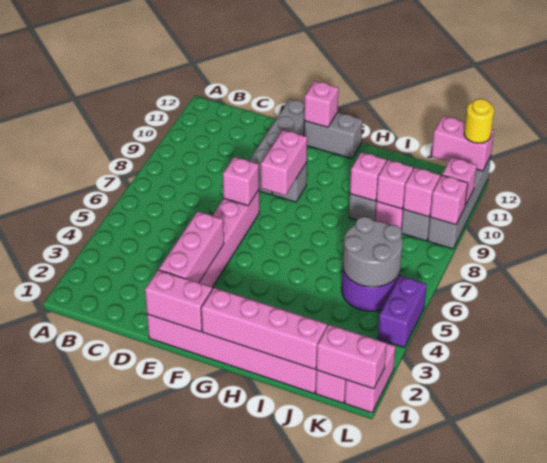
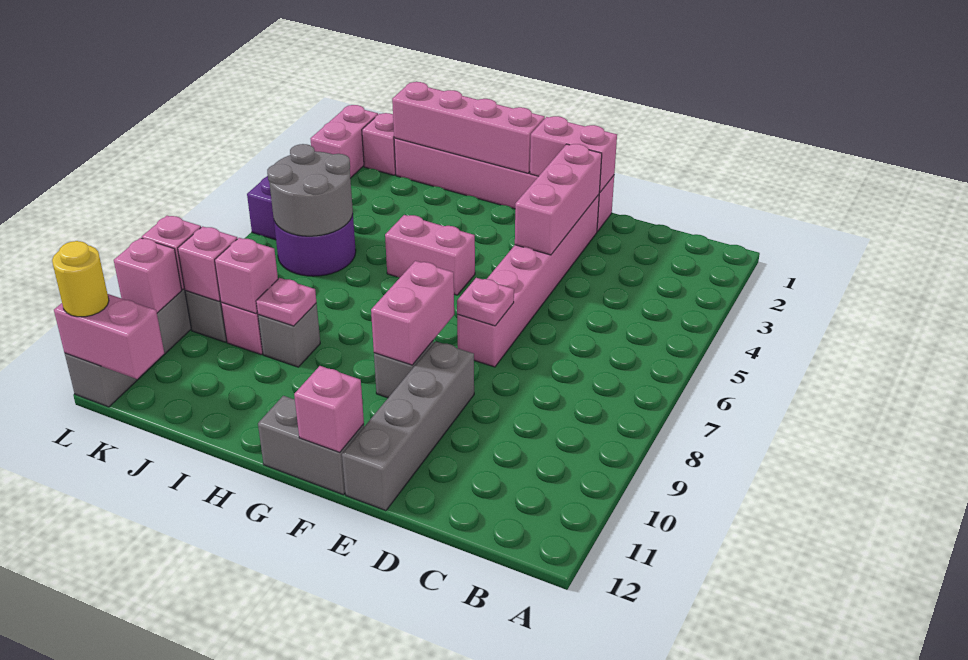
pink brick E7 level 2 -> pink plate E7 level 2
pink brick I9 level 2 -> pink plate I9 level 2
pink brick K1:L1 level 2 -> pink brick G5:H5 level 1

